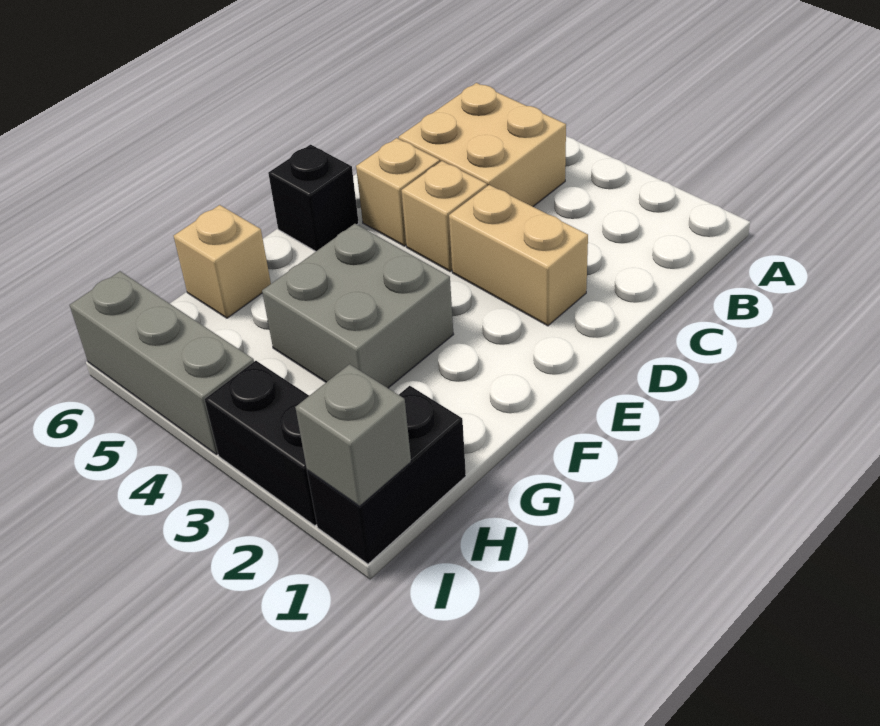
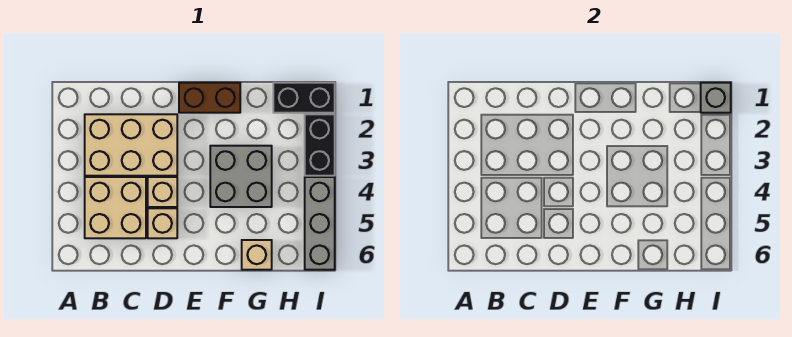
tan brick D2:D3 level 1 -> tan brick B2:D3 level 1
none -> brown brick E1:F1 level 1
black brick E6 level 1 -> none

